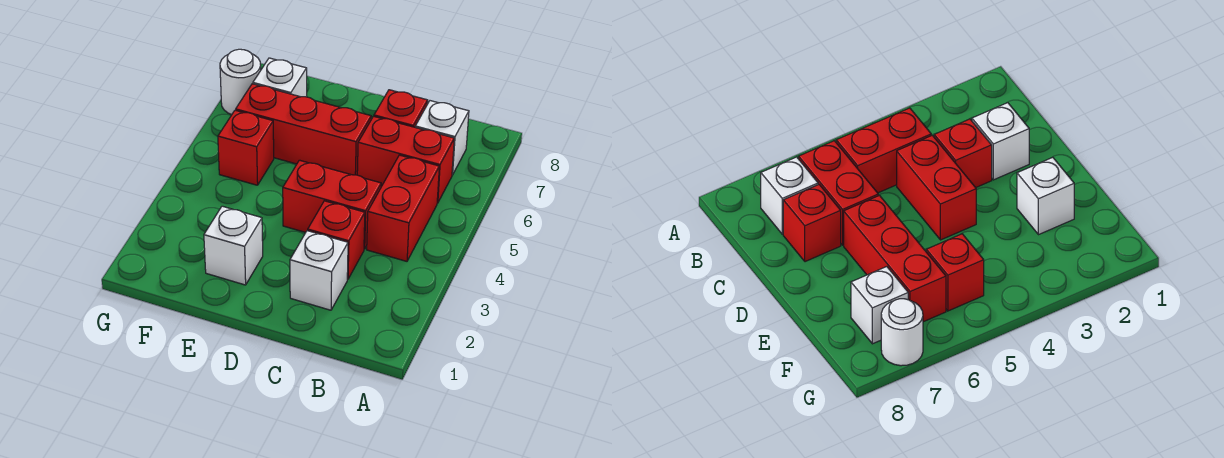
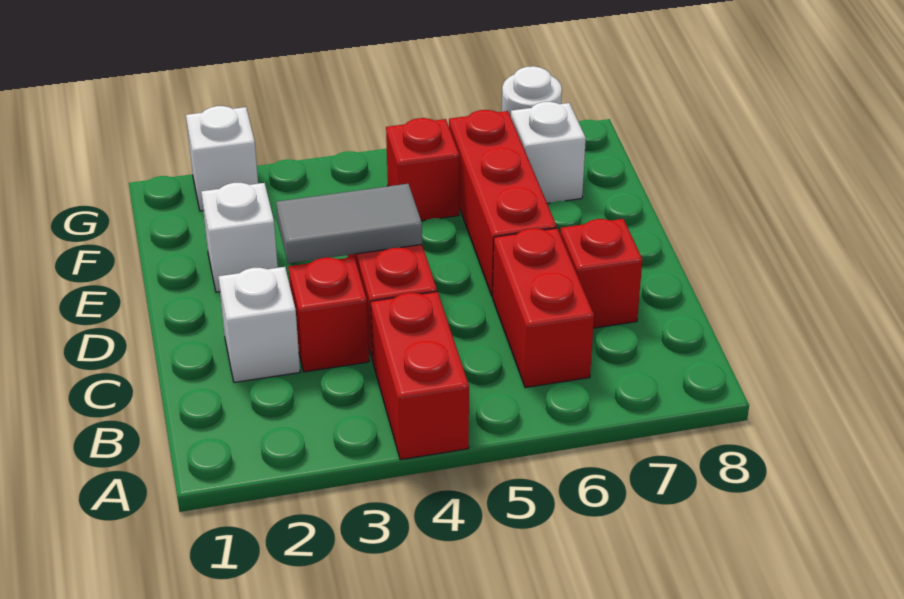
red brick B4:B5 level 1 -> red brick A4:B4 level 1
white brick B7 level 1 -> white brick G2 level 1
none -> grey tile D3:D4 level 2

